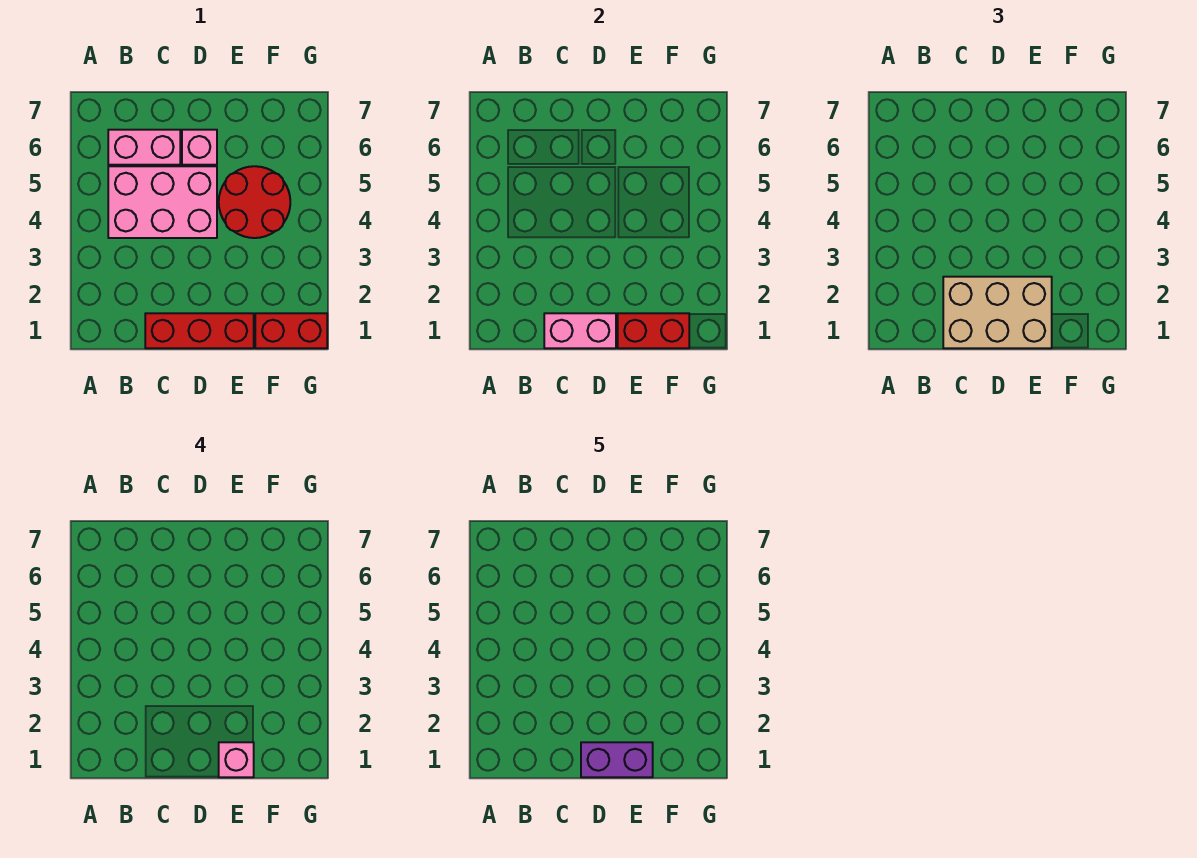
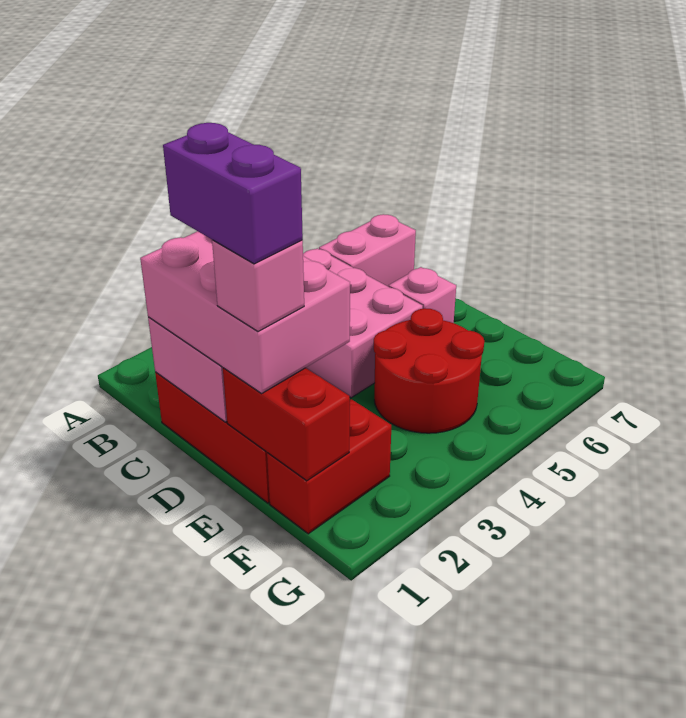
pink brick B6:C6 level 1 -> pink brick B6:B7 level 1
tan brick C1:E2 level 3 -> pink brick C1:E2 level 3
red brick F1:G1 level 1 -> red brick F1:F2 level 1

